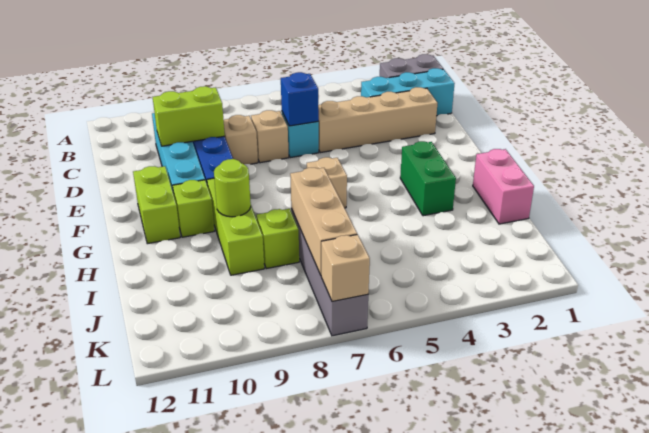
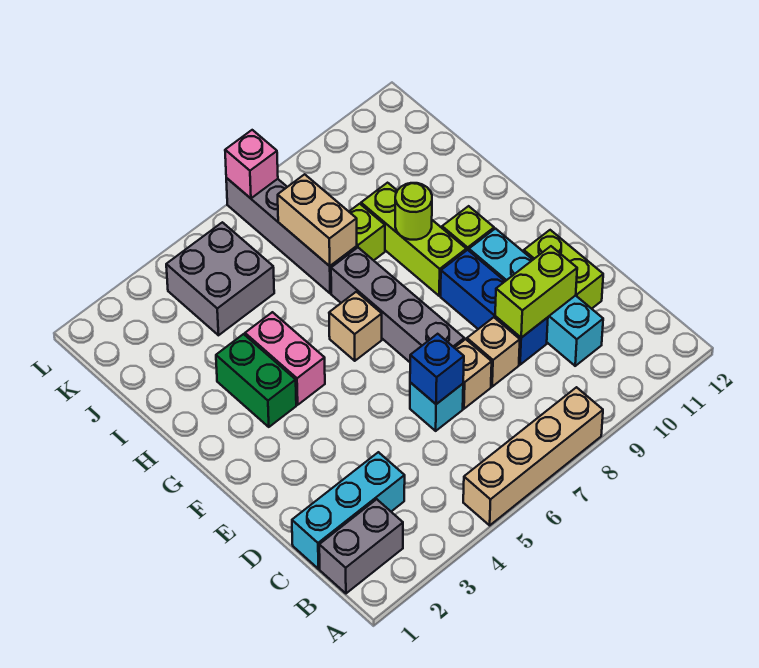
tan brick D2:D5 level 1 -> tan brick A5:A8 level 1
none -> grey brick E7:H7 level 1
lime brick F11:G11 level 1 -> lime brick D11:E11 level 1
pink brick H1:I1 level 1 -> pink brick G4:H4 level 1
tan brick I7:K7 level 2 -> tan brick I7:J7 level 2
none -> grey brick J4:K5 level 1
tan brick L7 level 2 -> pink brick L7 level 2

